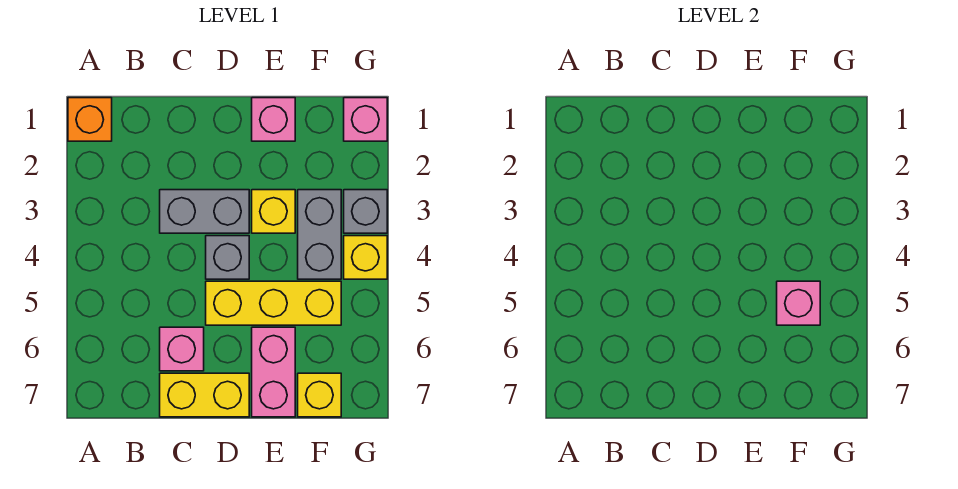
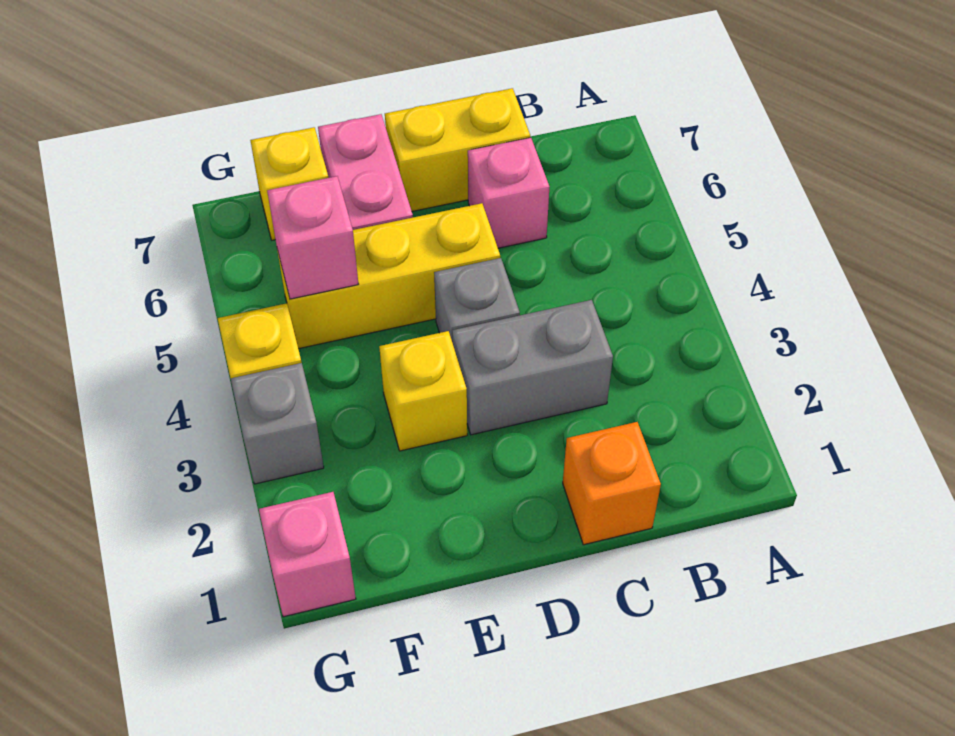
orange brick A1 level 1 -> orange brick C1 level 1
pink brick E1 level 1 -> none
grey brick F3:F4 level 1 -> none

